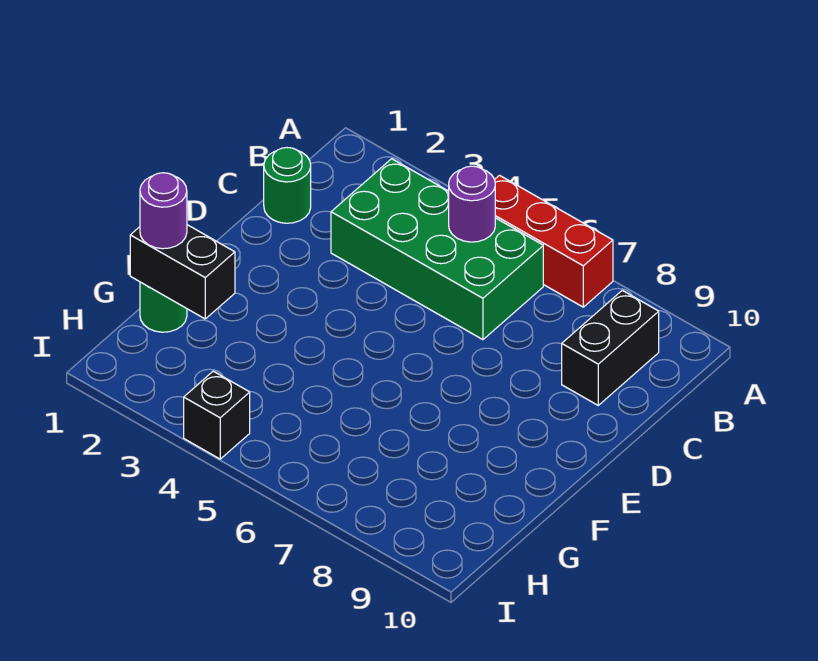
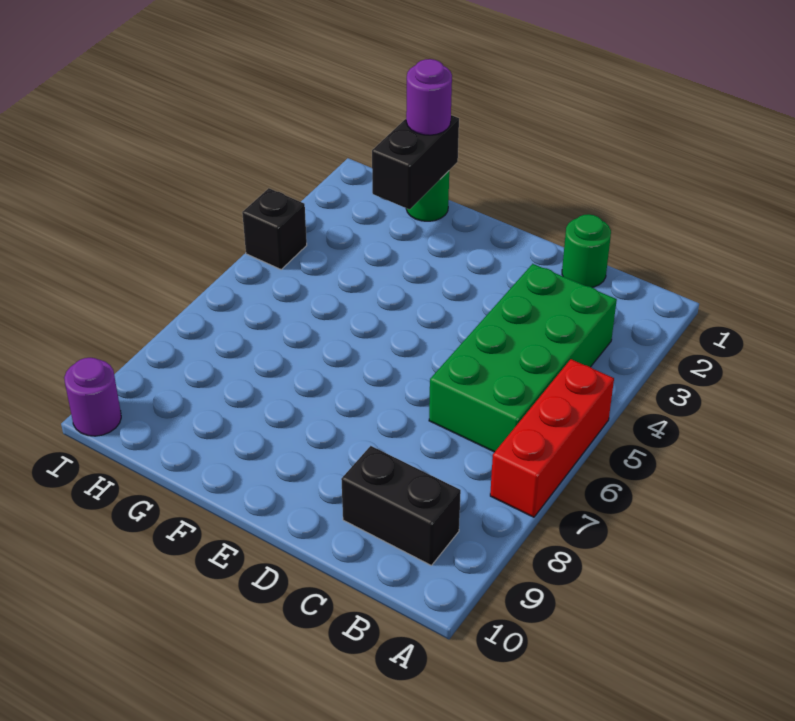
purple round brick B5 level 2 -> purple round brick I10 level 1

